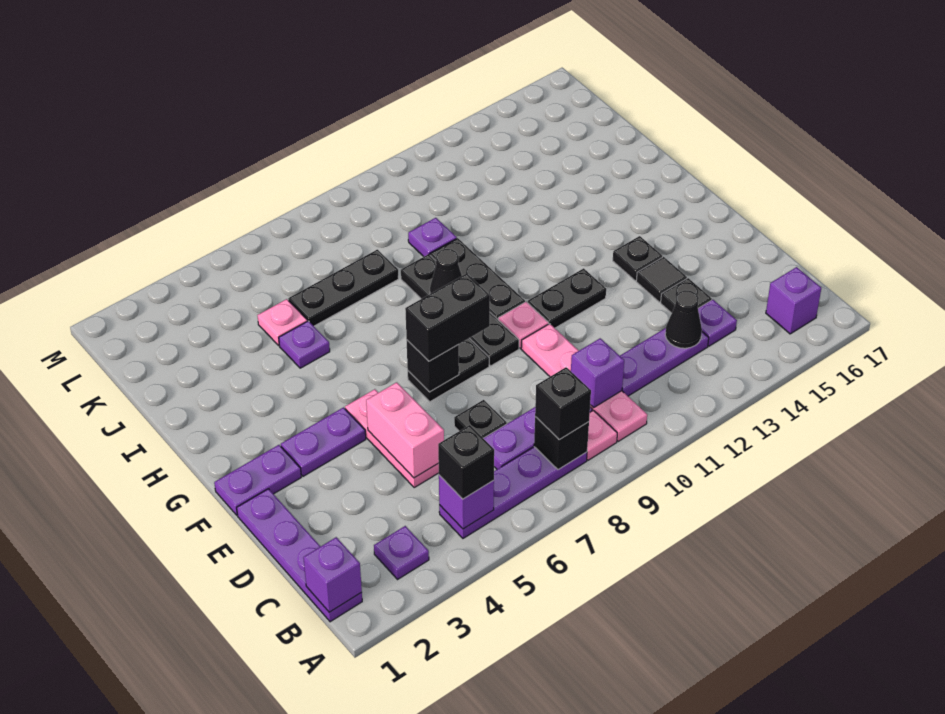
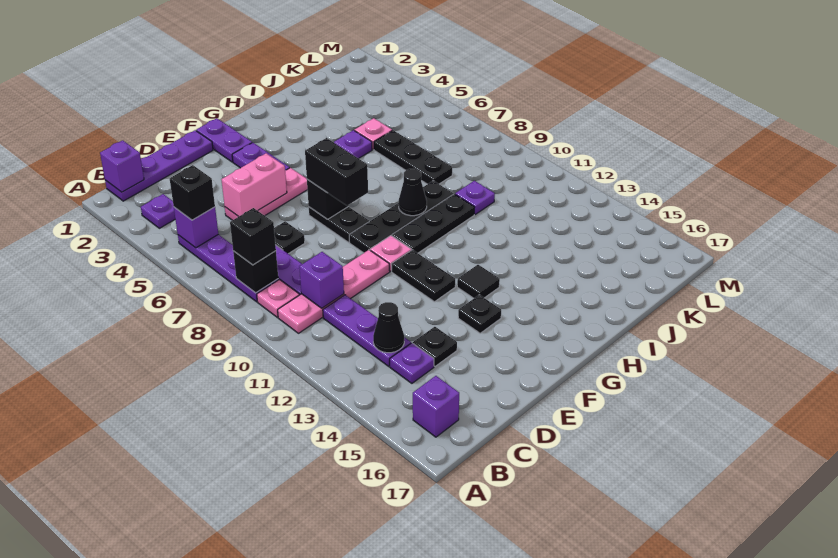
black tile E14 level 1 -> black tile G13 level 1

